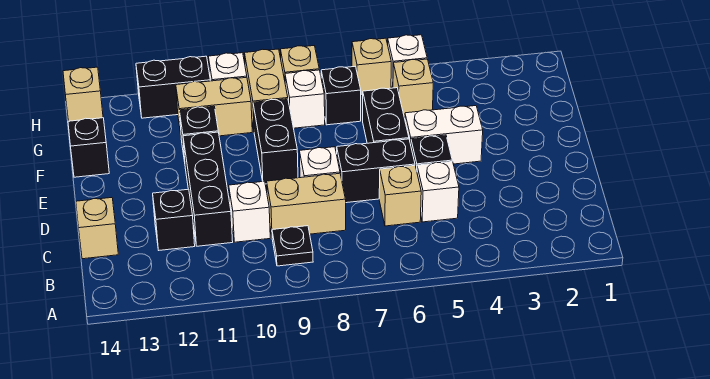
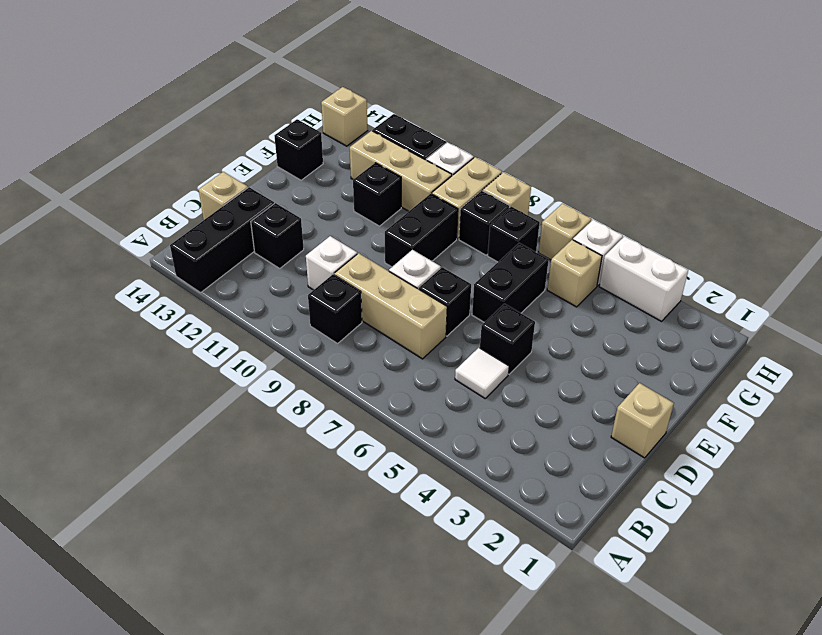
black plate B9 level 1 -> black brick B9 level 1
white brick C5 level 1 -> white tile C5 level 1
tan brick C6 level 1 -> tan brick D1 level 1
tan brick C8:C9 level 1 -> tan brick C7:C9 level 1
black brick C11:E11 level 1 -> black brick A13:C13 level 1
black brick D6:D7 level 1 -> black brick D7 level 1
white brick E4:E5 level 1 -> white brick H3:H4 level 1
white brick G8 level 1 -> black brick G8 level 1
tan brick G10:G11 level 1 -> tan brick G10:G12 level 1

